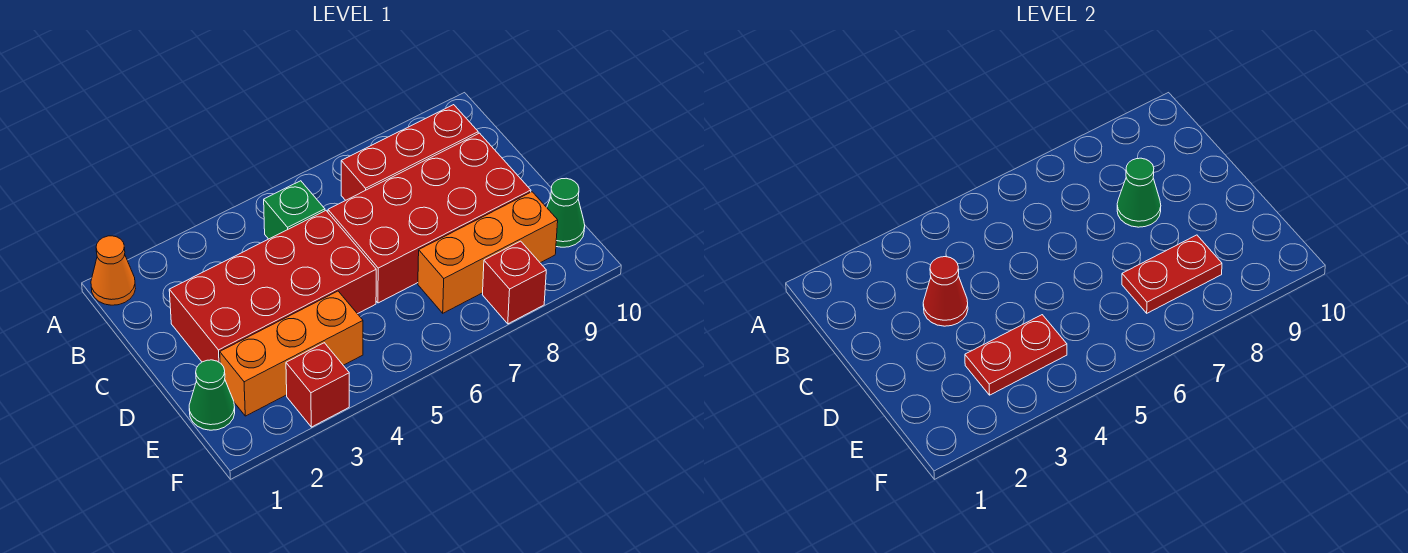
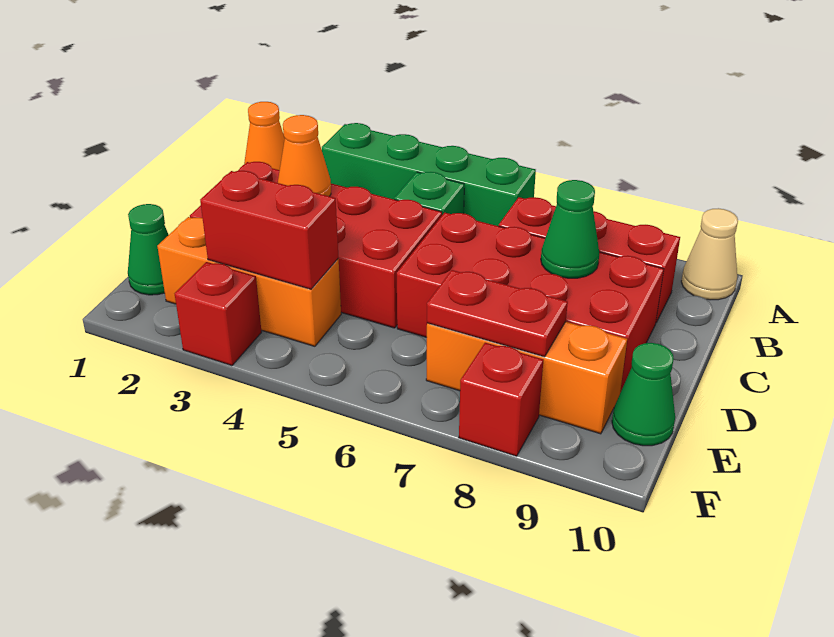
none -> green brick A3:A6 level 1
none -> tan cone A10 level 1
red cone C3 level 2 -> orange cone C3 level 2
red plate E3:E4 level 2 -> red brick E3:E4 level 2

